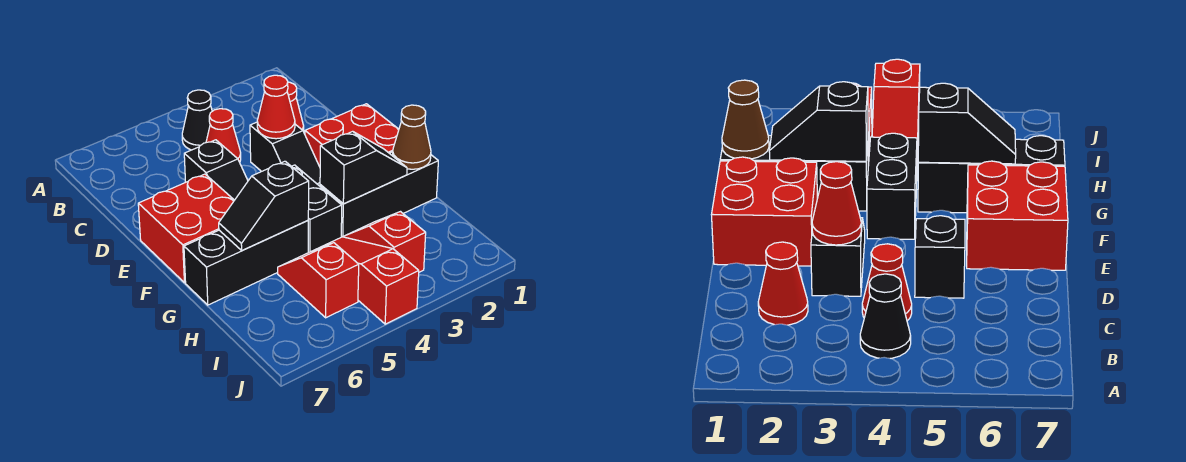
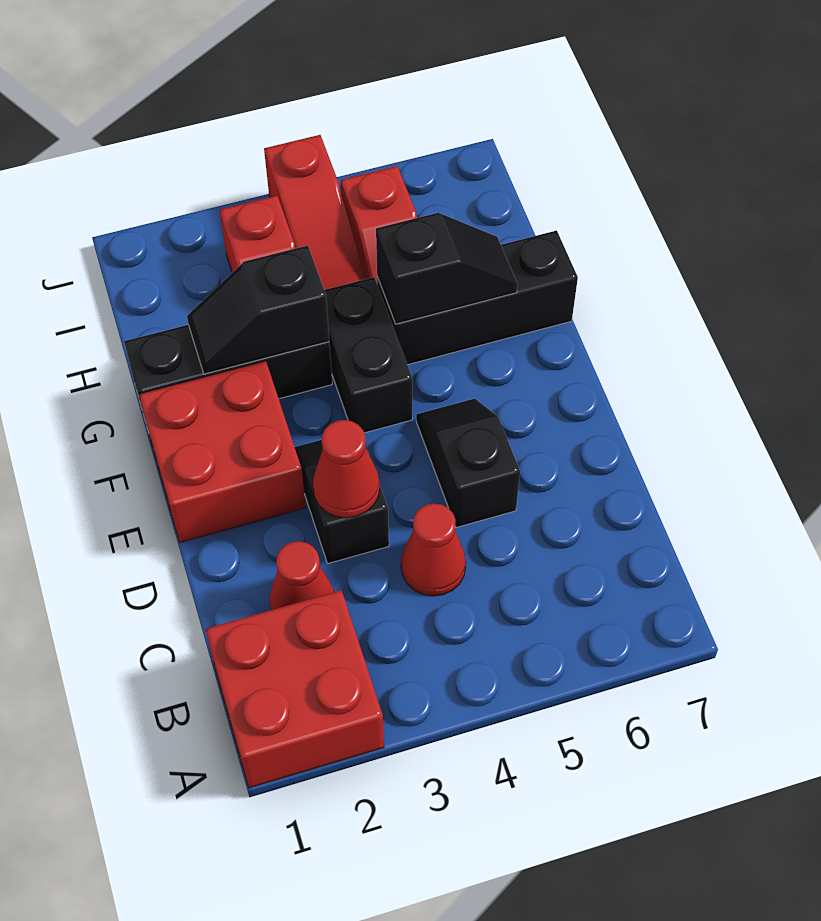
black cone B4 level 1 -> none
red brick E6:F7 level 1 -> red brick A1:B2 level 1
brown cone G1 level 2 -> none

